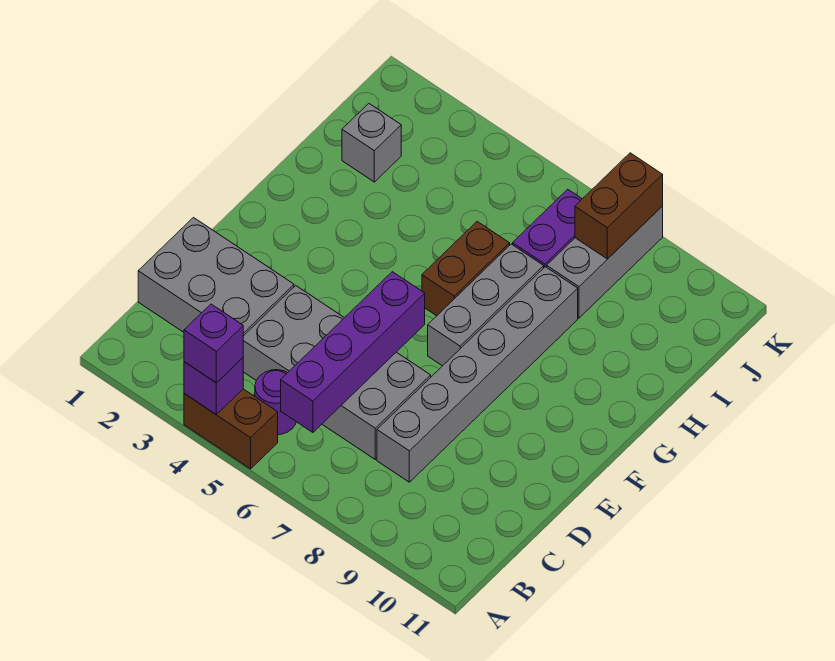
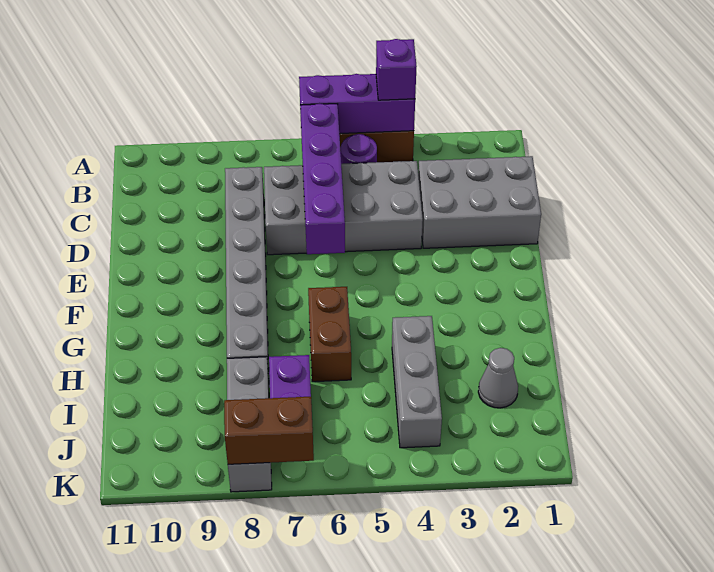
purple brick A4 level 2 -> purple brick A4:A6 level 2
grey brick F7:H7 level 1 -> grey brick H4:J4 level 1
grey brick I2 level 1 -> grey cone I2 level 1
brown brick J8:K8 level 2 -> brown brick K7:K8 level 2

